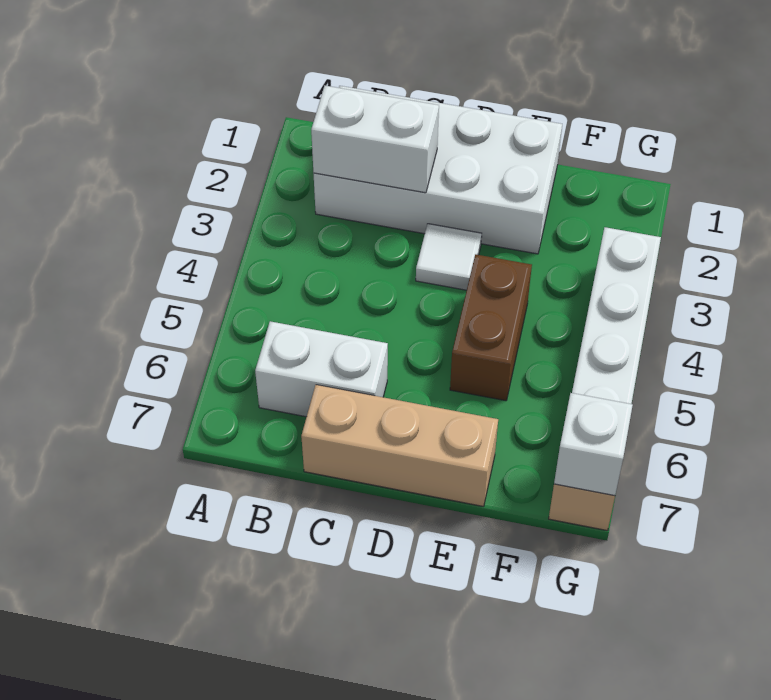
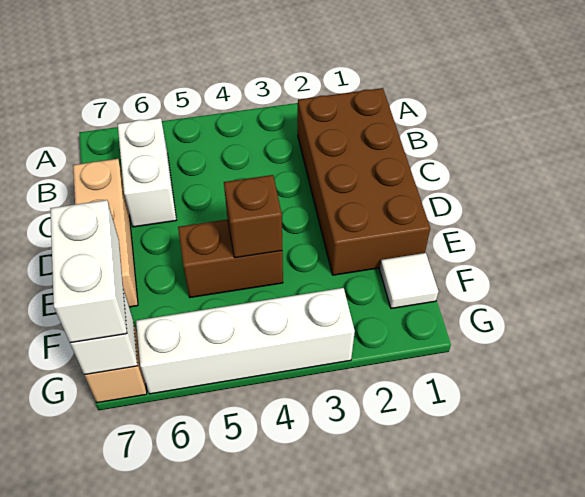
white brick B1:E2 level 1 -> brown brick B1:E2 level 1
white brick B2:C2 level 2 -> white brick F7:G7 level 3
white tile D3 level 1 -> white tile F1 level 1
none -> brown brick E4 level 2

